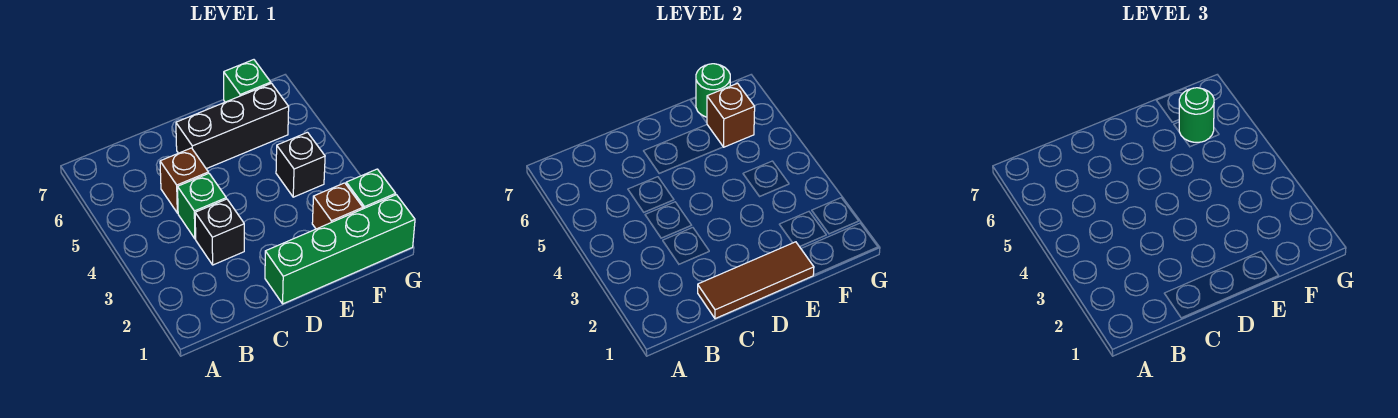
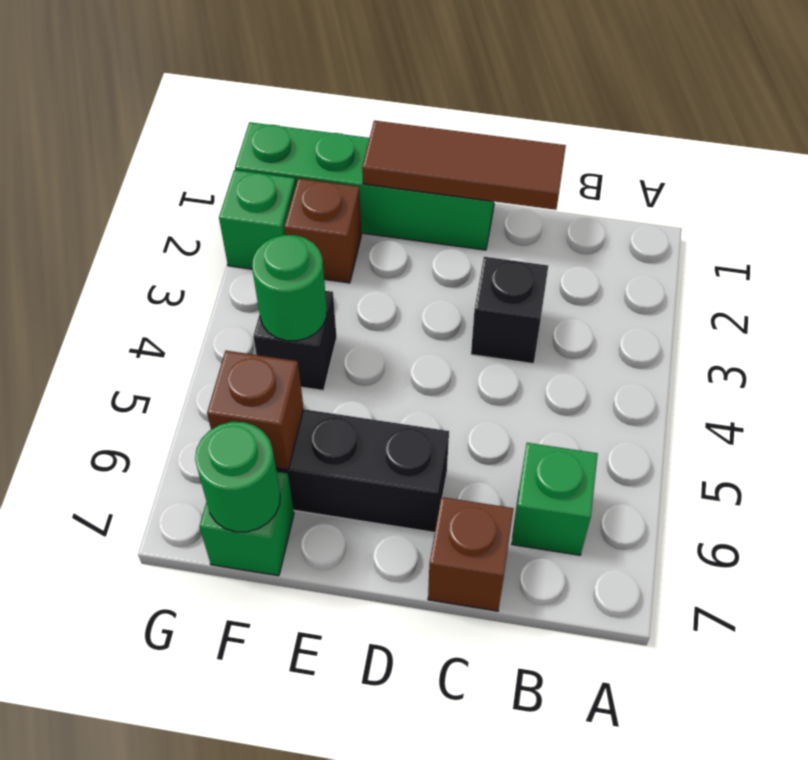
green brick C4 level 1 -> green brick B6 level 1
brown brick C5 level 1 -> brown brick C7 level 1
green round brick F6 level 3 -> green round brick F4 level 2

